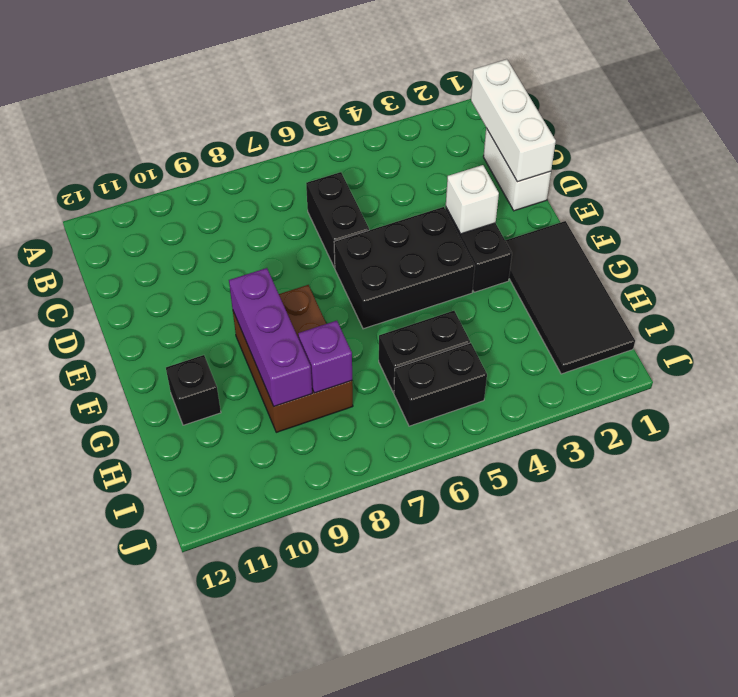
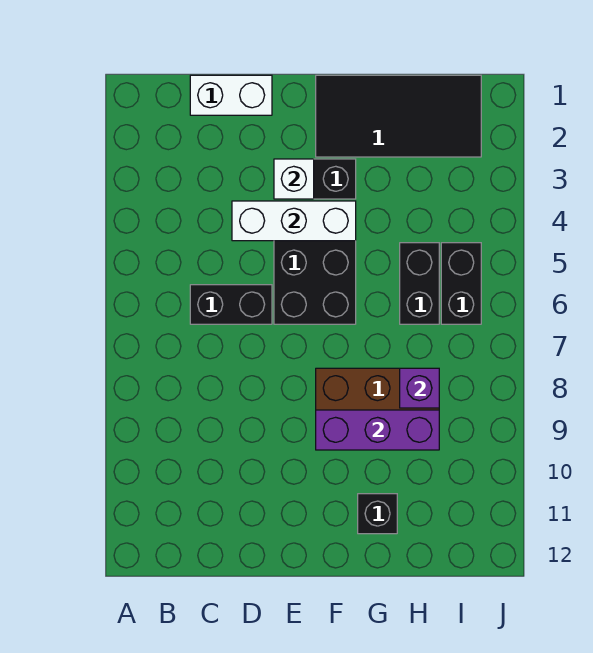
white brick B1:D1 level 2 -> white brick D4:F4 level 2

